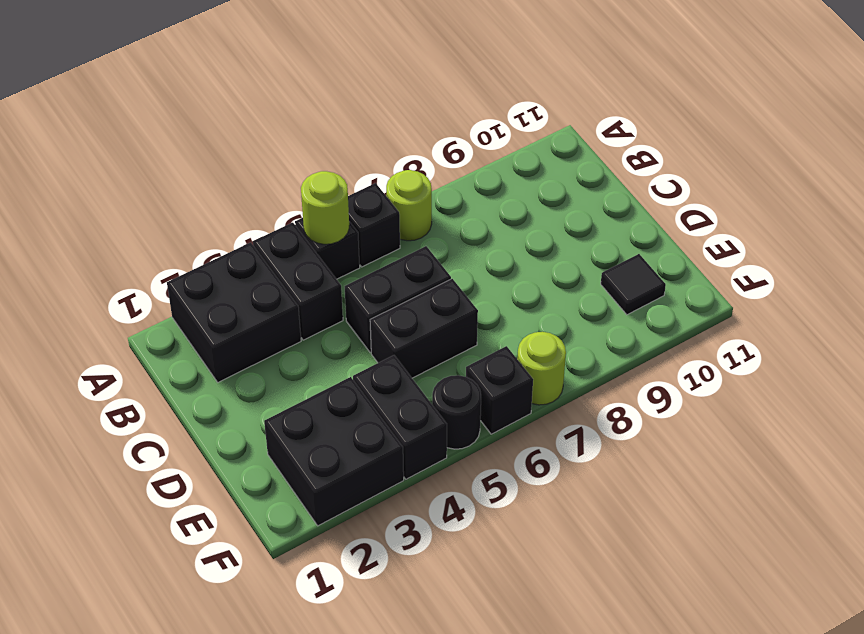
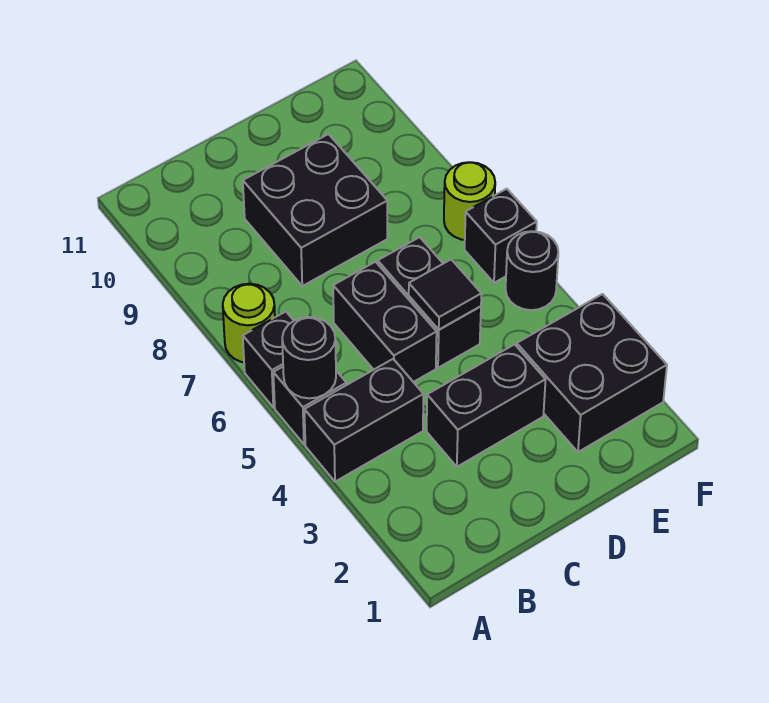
black brick A2:B3 level 1 -> black brick C8:D9 level 1
lime round brick A5 level 2 -> black round brick A5 level 2
black brick E4:F4 level 1 -> black brick C3:D3 level 1
black tile E10 level 1 -> black tile D5 level 2

